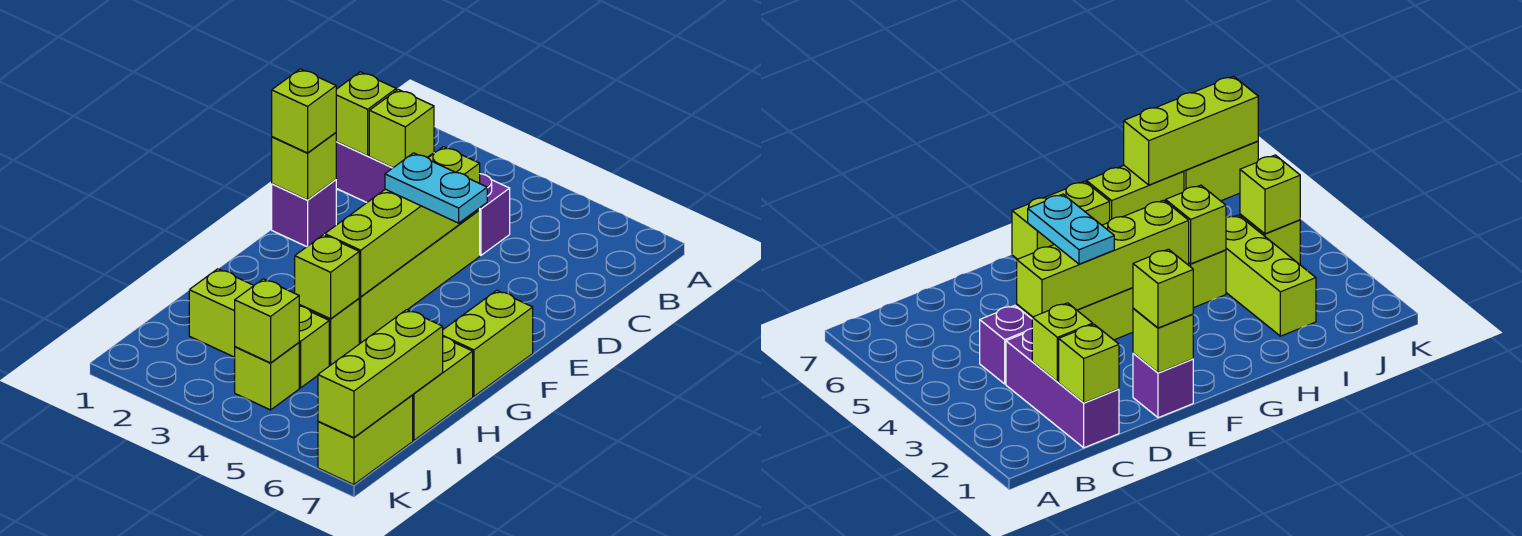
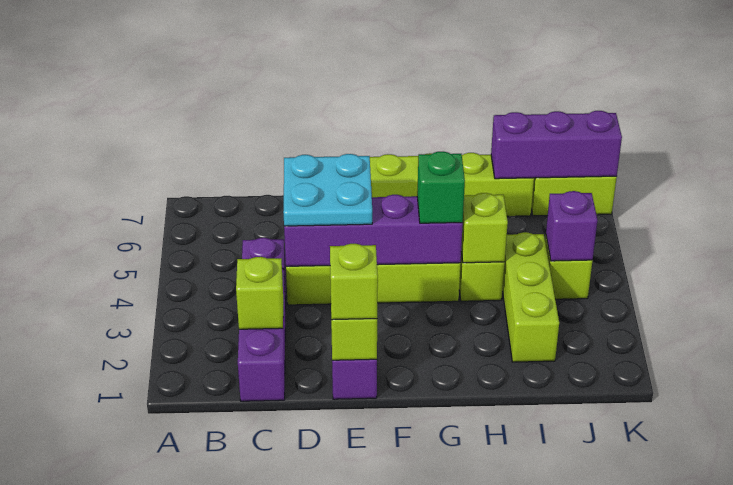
lime brick C1 level 2 -> none
lime brick D4:G4 level 2 -> purple brick D4:G4 level 2
cyan plate E4:E5 level 3 -> cyan plate D4:E5 level 3
none -> green brick G4 level 3
lime brick I7:K7 level 2 -> purple brick I7:K7 level 2
lime brick J4 level 2 -> purple brick J4 level 2

